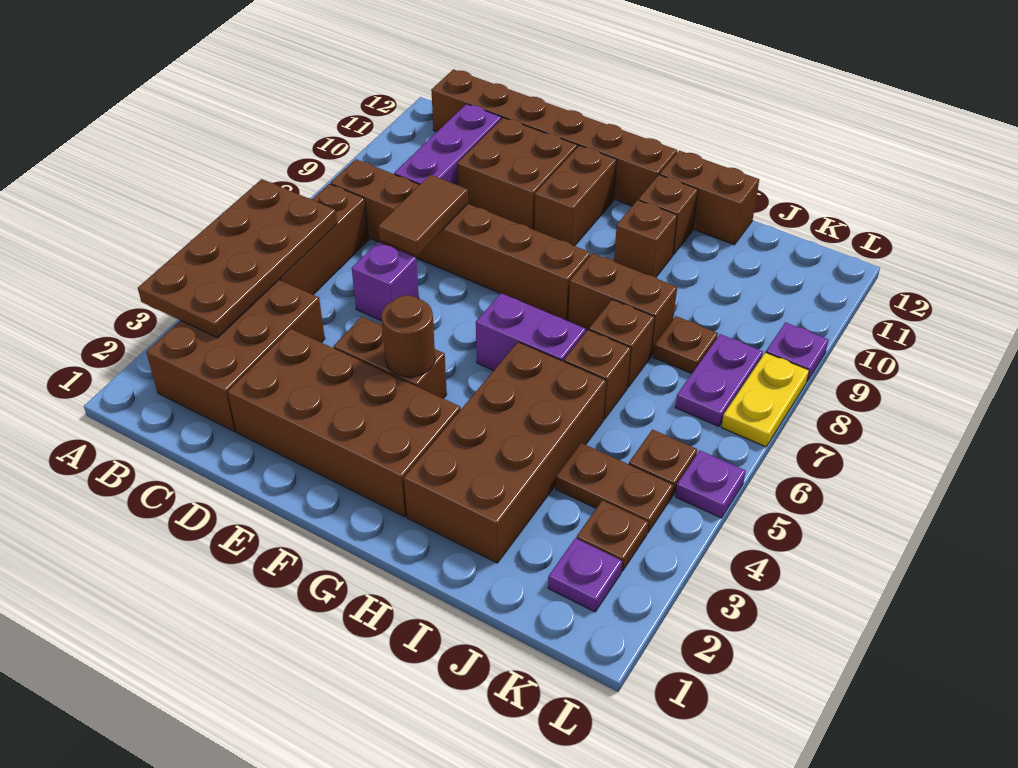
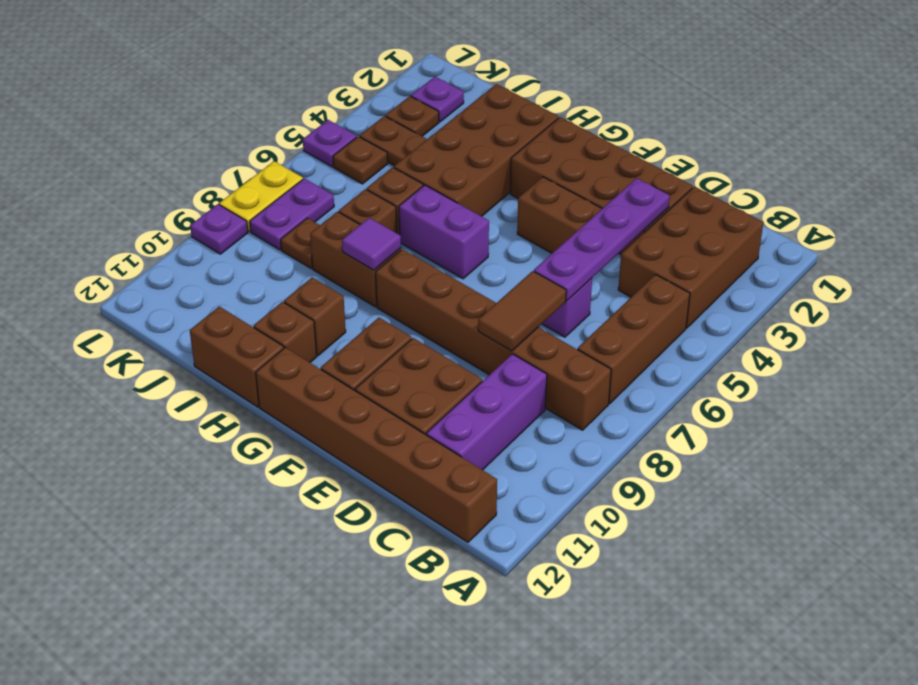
brown plate A3:B6 level 2 -> none
none -> purple plate D3:D6 level 2
brown round brick F4 level 2 -> none
none -> purple tile H8 level 2

